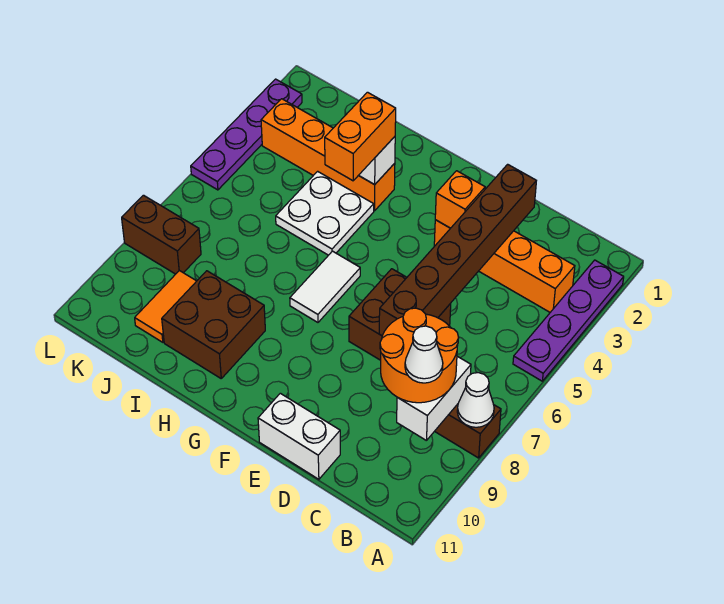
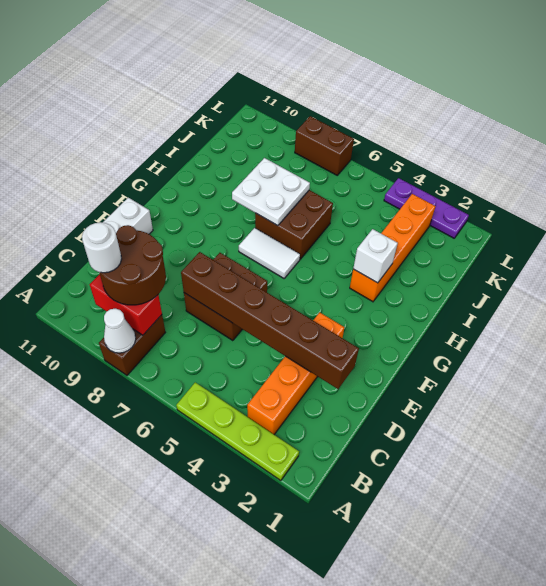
purple plate A2:A5 level 1 -> lime plate A2:A5 level 1
white brick B8:B9 level 2 -> red brick B8:B9 level 2
orange round brick B8:C9 level 3 -> brown round brick B8:C9 level 3
white cone B9 level 4 -> white round brick B9 level 4
orange brick E3 level 2 -> none
orange brick H3:H4 level 3 -> none
white plate H4:I5 level 1 -> white plate H7:I8 level 2
brown brick H9:I10 level 1 -> brown brick H6:I7 level 1
orange tile J9:J10 level 1 -> none
brown brick K8:L8 level 1 -> brown brick L7:L8 level 1
purple plate L2:L5 level 1 -> purple plate L2:L4 level 1

